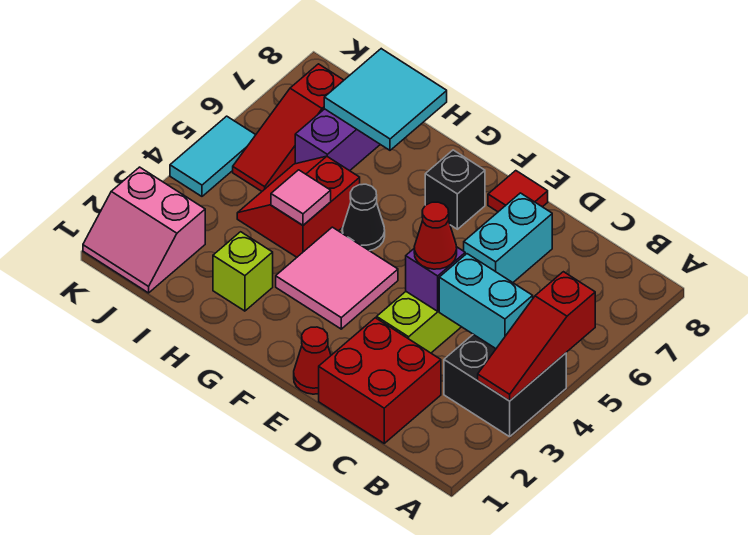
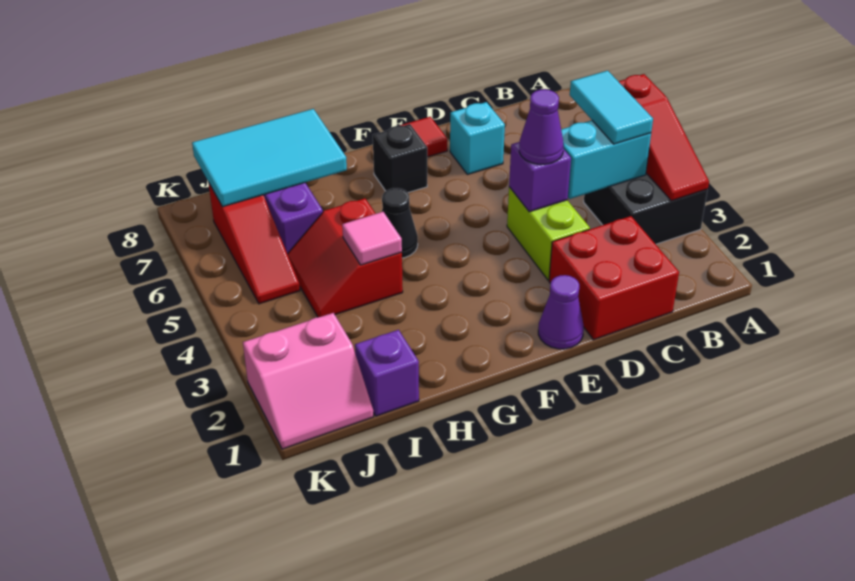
red cone D4 level 3 -> purple cone D4 level 3
cyan brick D6:D7 level 1 -> cyan brick D7 level 1
red cone E1 level 1 -> purple cone E1 level 1
pink tile F3:G4 level 1 -> none
lime brick H2 level 1 -> none
cyan tile H7:I8 level 2 -> cyan tile H7:J8 level 2
none -> purple brick I1 level 1
cyan tile K4:K5 level 1 -> cyan tile B4:B5 level 3

